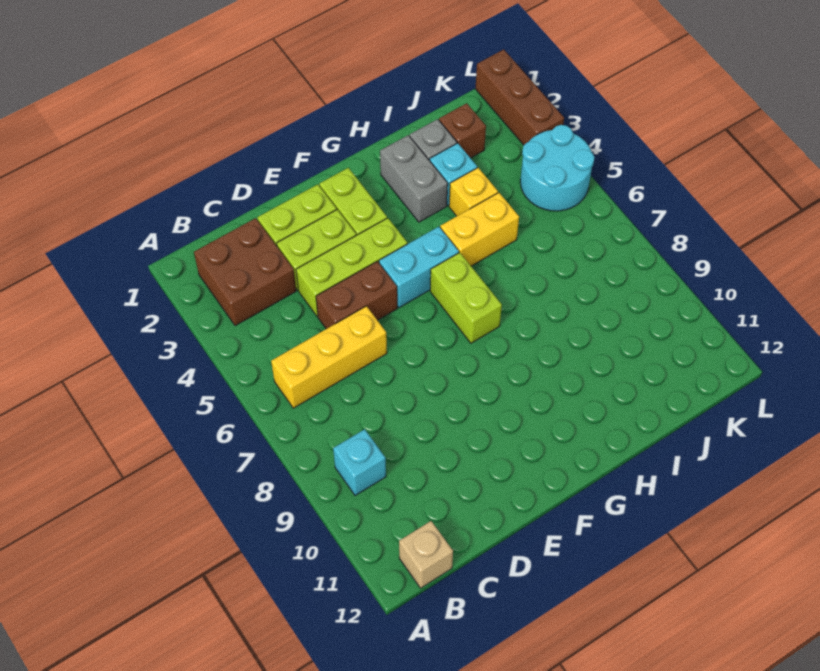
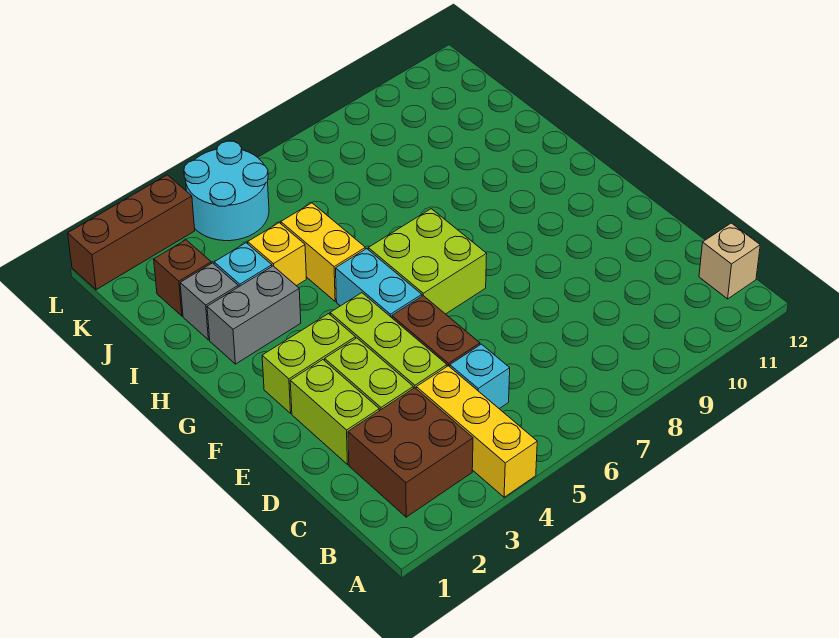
yellow brick B6:D6 level 1 -> yellow brick A4:C4 level 1
cyan brick B9 level 1 -> cyan brick C5 level 1
lime brick G6:G7 level 1 -> lime brick F6:G7 level 1

